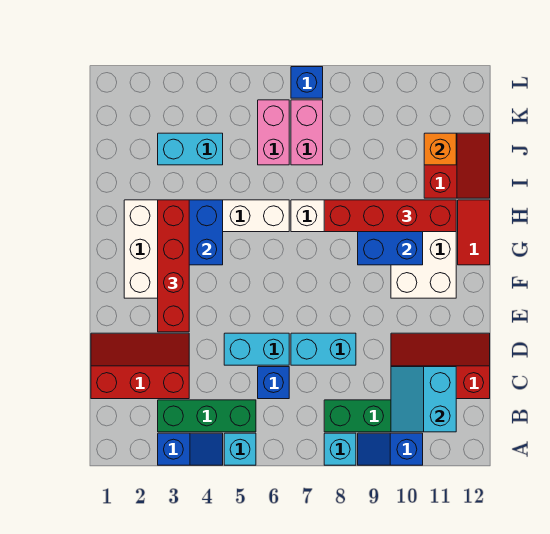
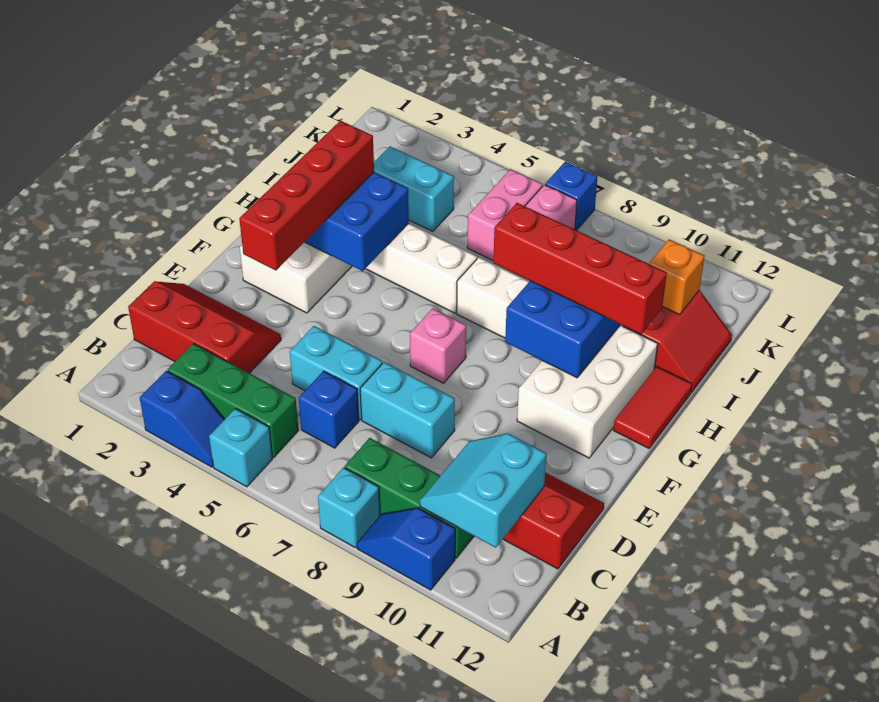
none -> pink brick F7 level 1

